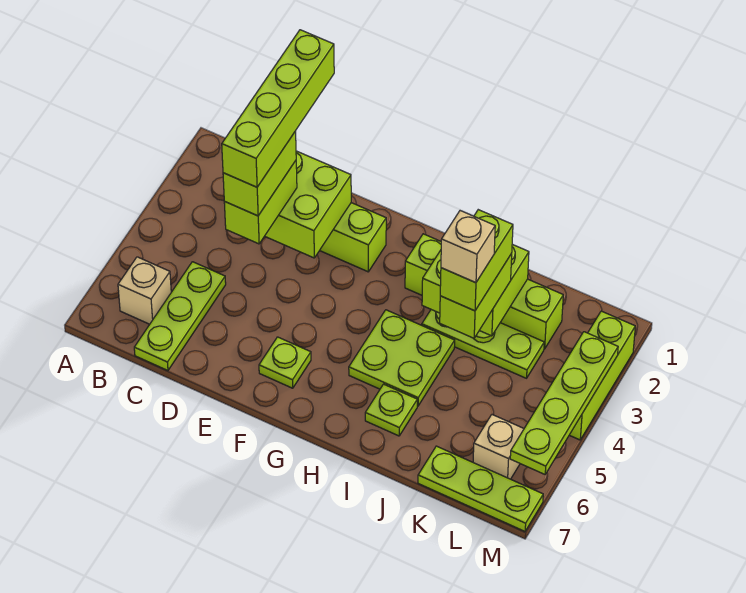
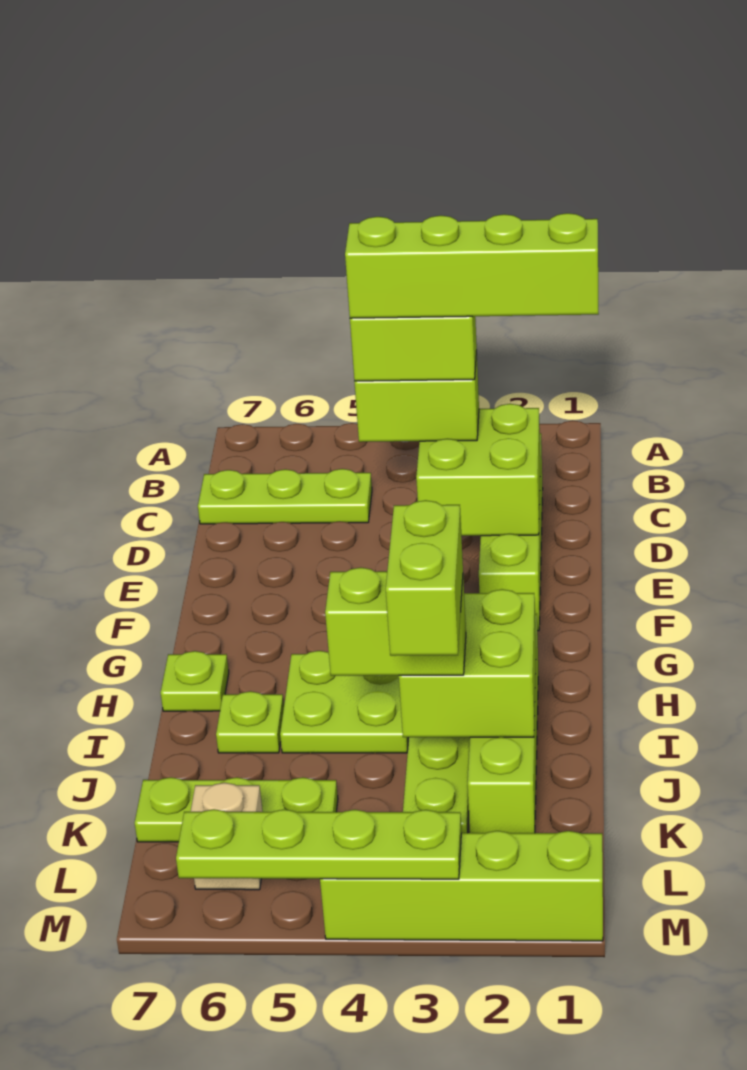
tan brick B6 level 1 -> none
lime plate F6 level 1 -> lime plate H7 level 1
lime brick J3:J4 level 4 -> lime brick J3:K3 level 4
tan brick J4 level 5 -> none
lime plate K7:M7 level 1 -> lime plate K5:K7 level 1
lime brick M2:M4 level 1 -> lime brick M1:M4 level 1

